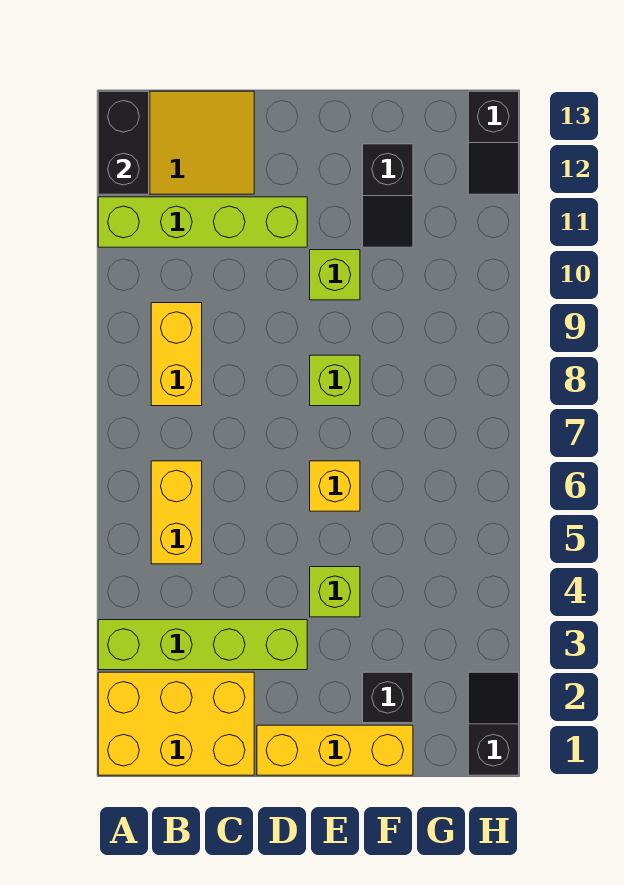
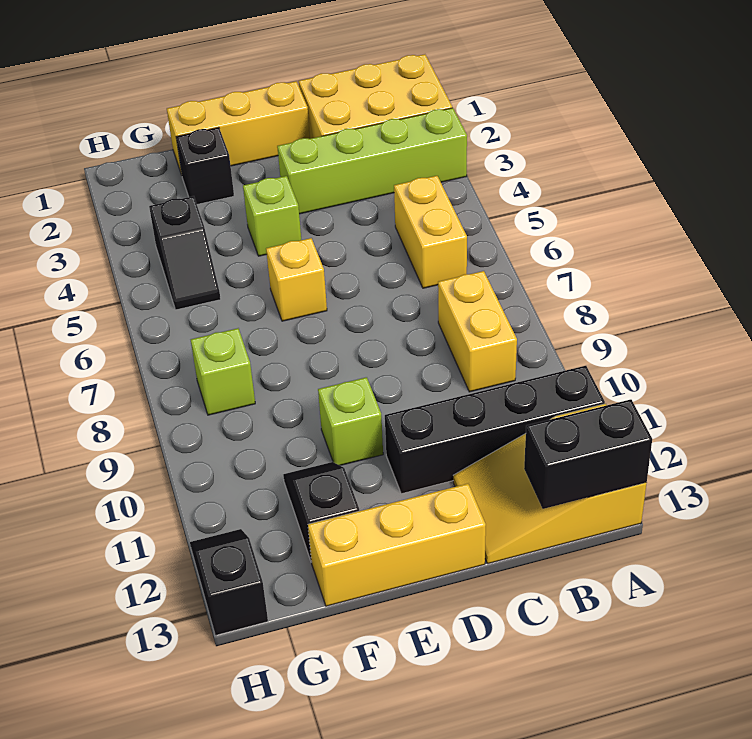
lime brick A11:D11 level 1 -> black brick A11:D11 level 1
black brick A12:A13 level 2 -> black brick A13:B13 level 2
none -> yellow brick D13:F13 level 1
lime brick E8 level 1 -> lime brick G8 level 1
black slope H1:H2 level 1 top 1 -> black slope G4:G5 level 1 top 4

